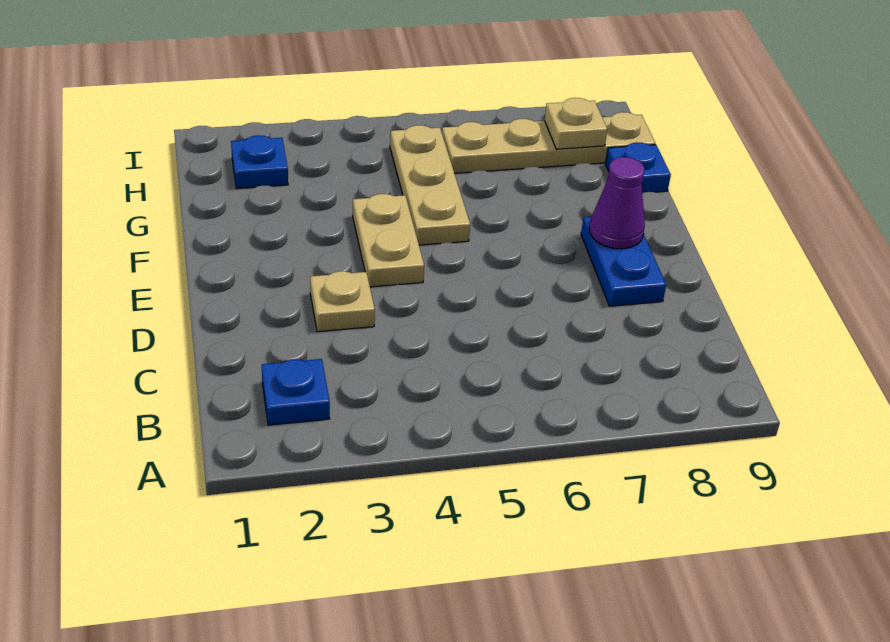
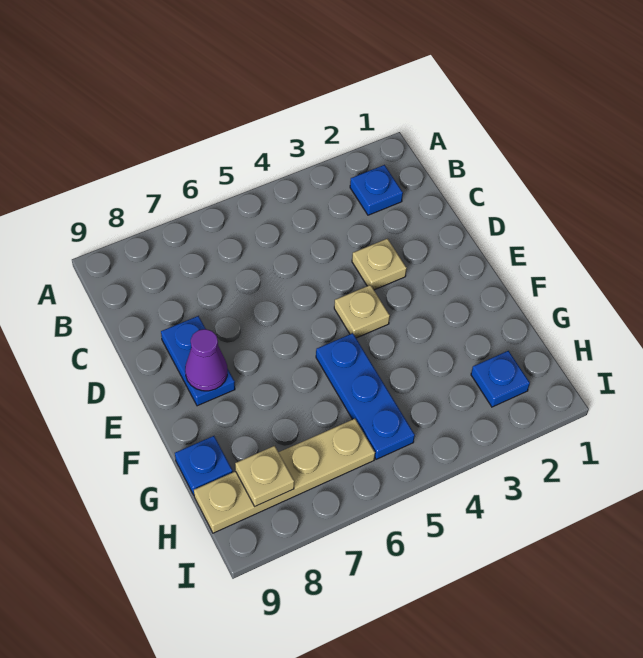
tan plate E4:F4 level 1 -> tan plate E4 level 1
tan plate F5:H5 level 1 -> blue plate F5:H5 level 1

